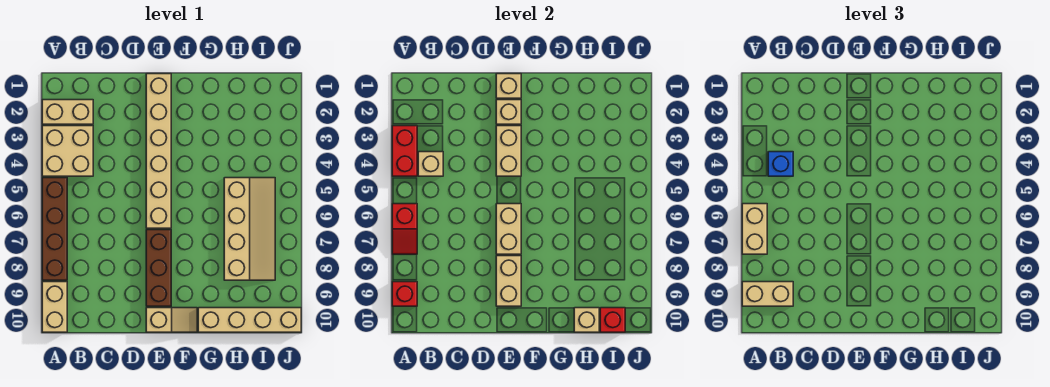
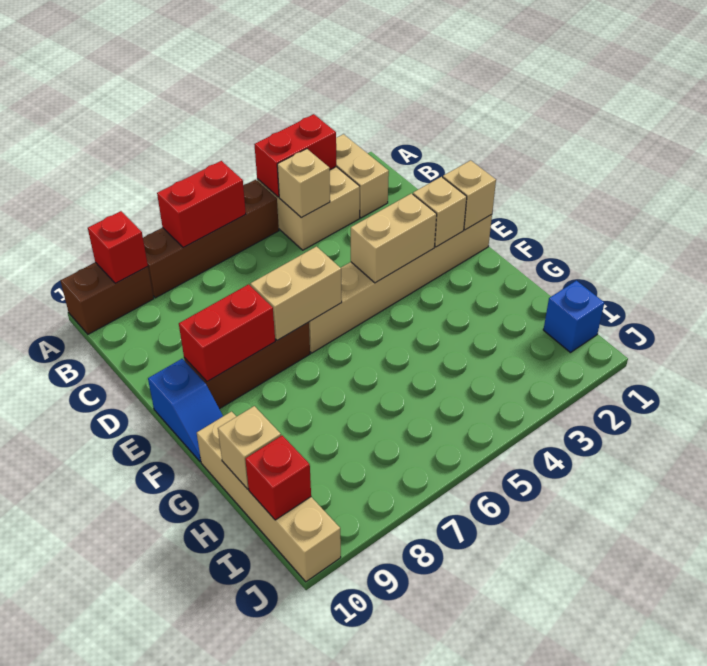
red slope A6:A7 level 2 top 6 -> red brick A6:A7 level 2
tan brick A6:A7 level 3 -> none
tan brick A9:A10 level 1 -> brown brick A9:A10 level 1
tan brick A9:B9 level 3 -> none
blue brick B4 level 3 -> blue brick I1 level 1
tan brick E8:E9 level 2 -> red brick E8:E9 level 2
tan slope E10:F10 level 1 top E -> blue slope E10:F10 level 1 top E
tan slope H5:I8 level 1 top H -> none

